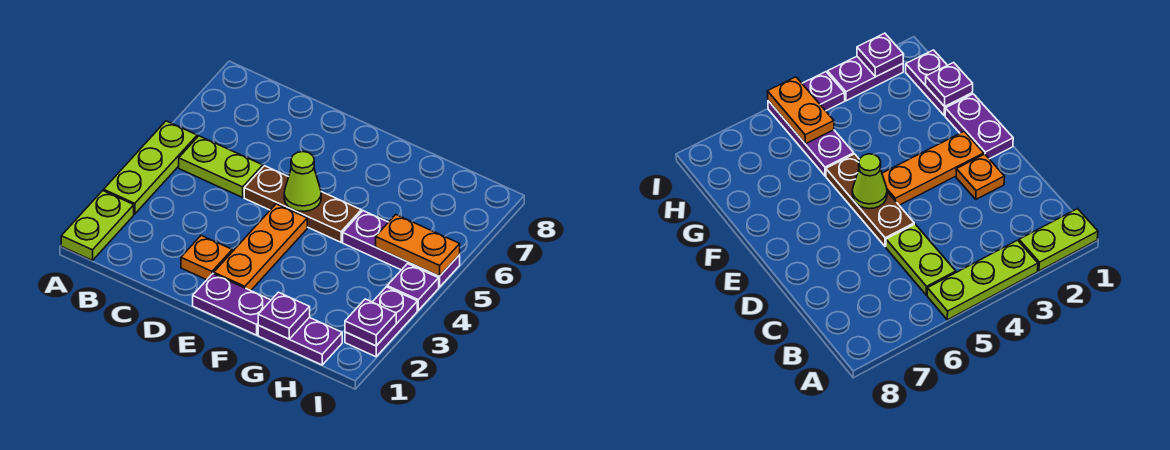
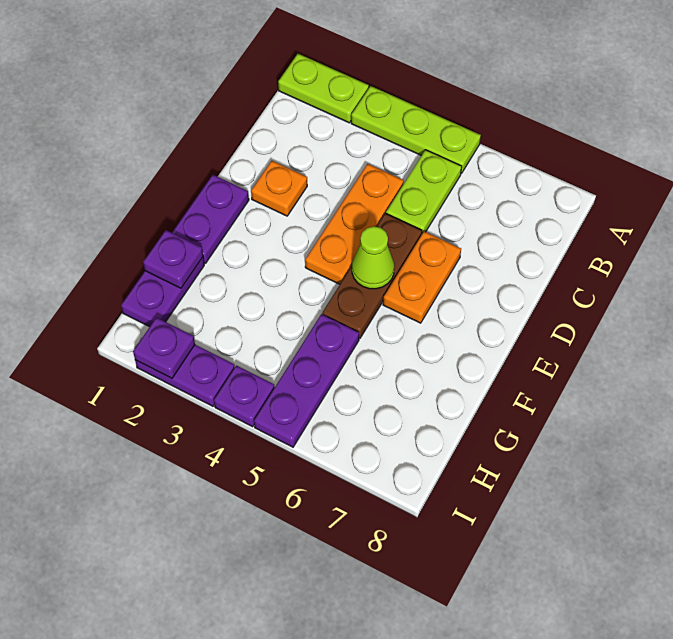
orange plate E2:E4 level 1 -> orange plate C4:E4 level 1
orange plate H5:I5 level 2 -> orange plate D6:E6 level 1

